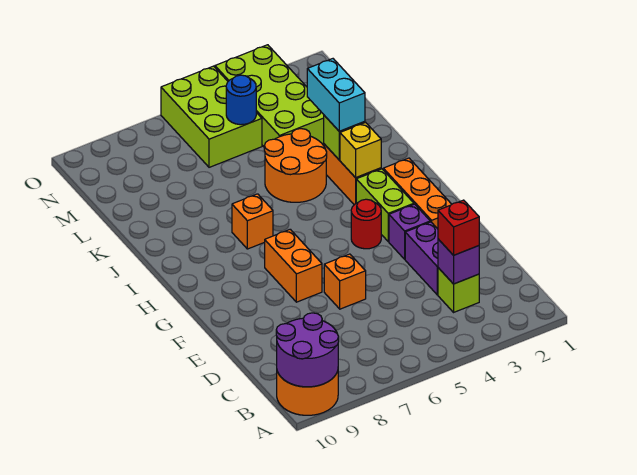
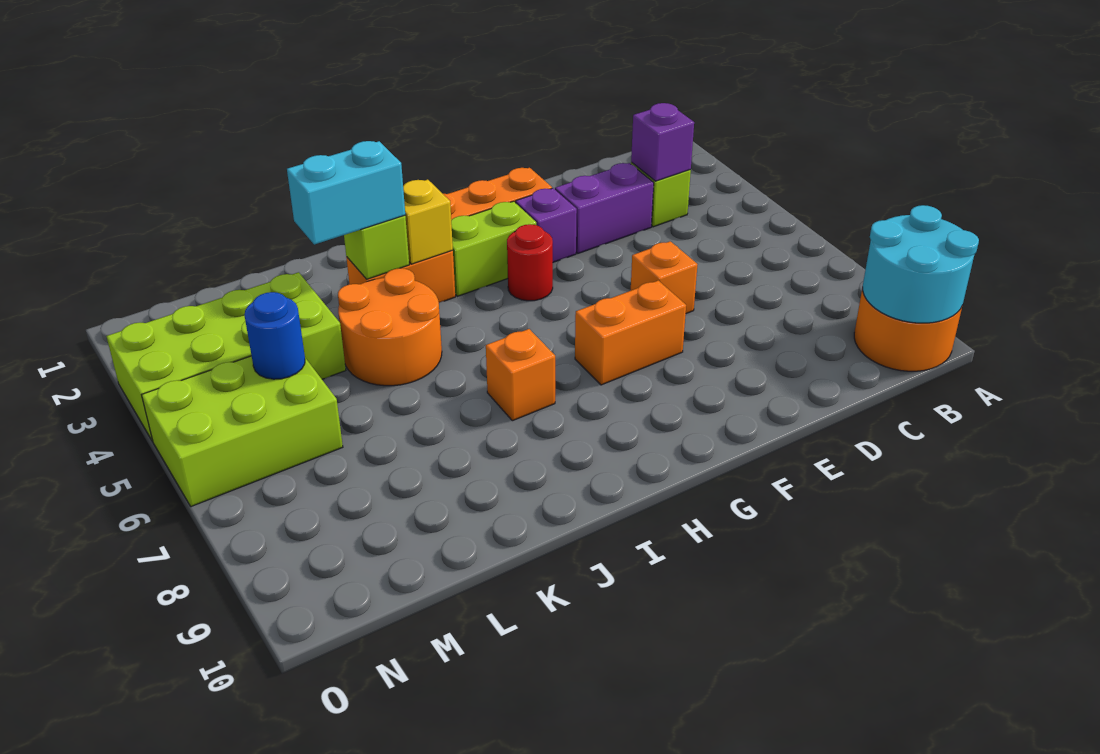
purple round brick A9:B10 level 2 -> cyan round brick A9:B10 level 2
red brick C3 level 3 -> none

